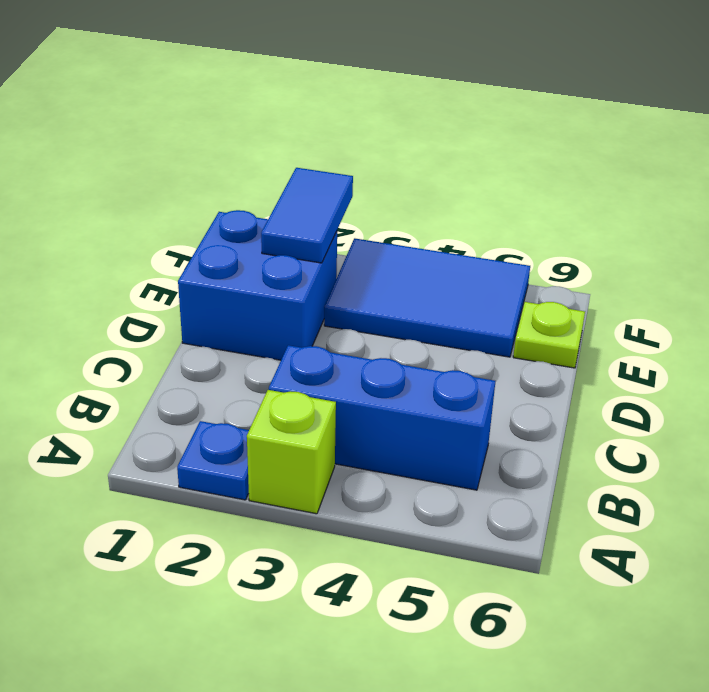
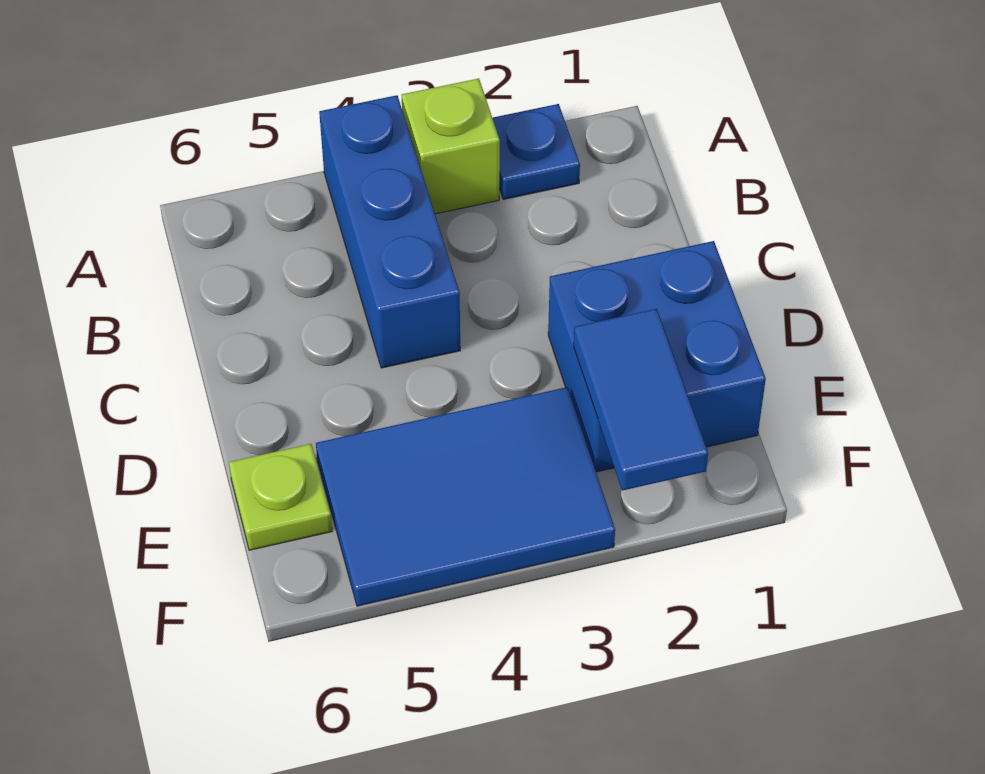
blue brick B3:B5 level 1 -> blue brick A4:C4 level 1

